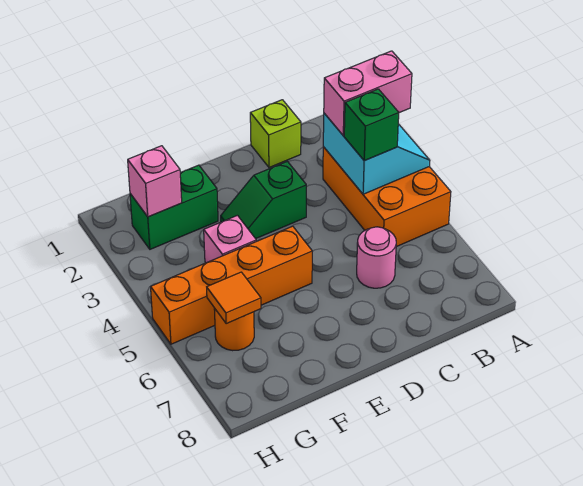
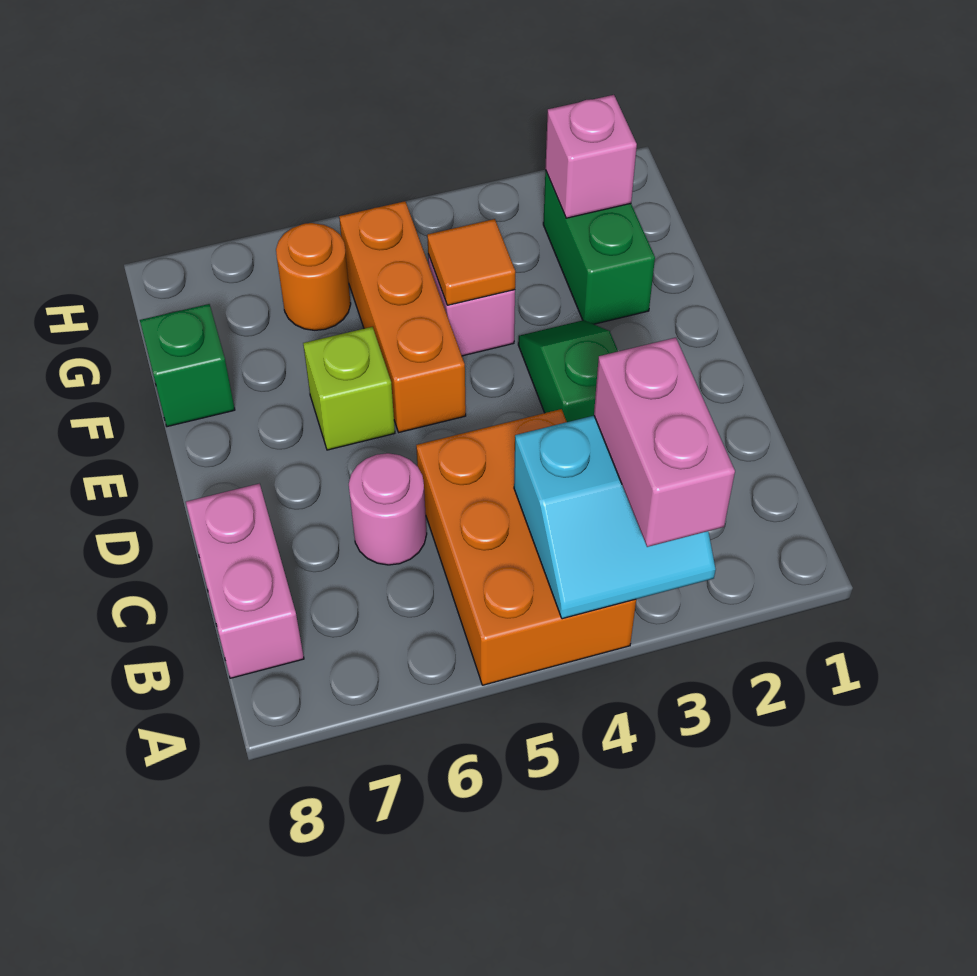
orange brick A3:B5 level 1 -> orange brick A4:C5 level 1
green brick B4 level 3 -> green brick F8 level 1
none -> pink brick B8:C8 level 1
lime brick C1 level 1 -> lime brick E6 level 1
orange brick E5:H5 level 1 -> orange brick E5:G5 level 1
orange tile G6 level 2 -> orange tile F4 level 2

